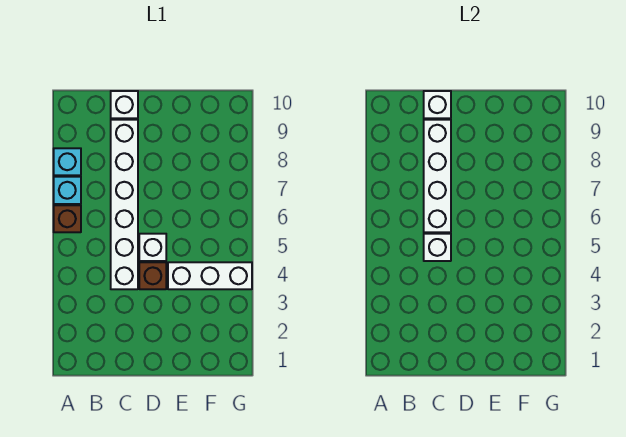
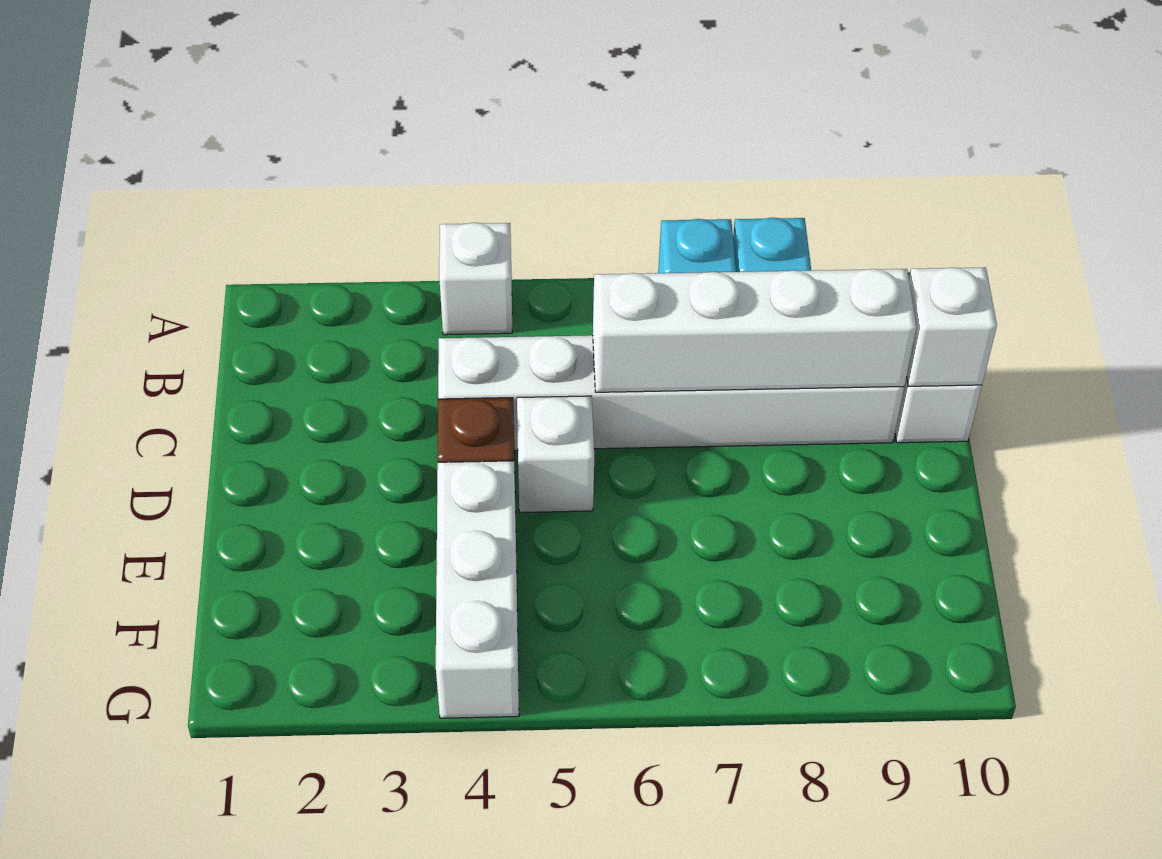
brown brick A6 level 1 -> none
white brick C5 level 2 -> white brick A4 level 1

